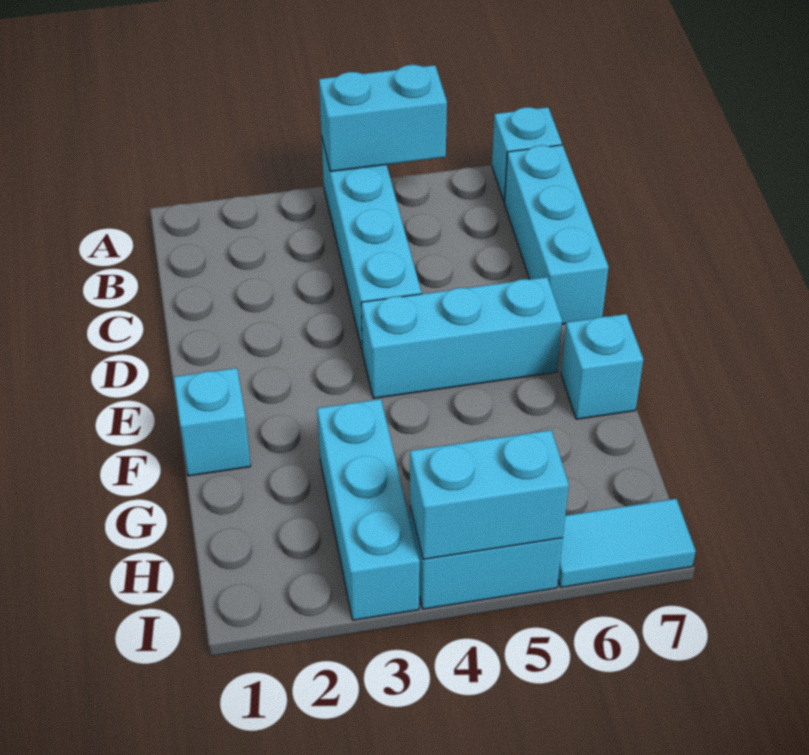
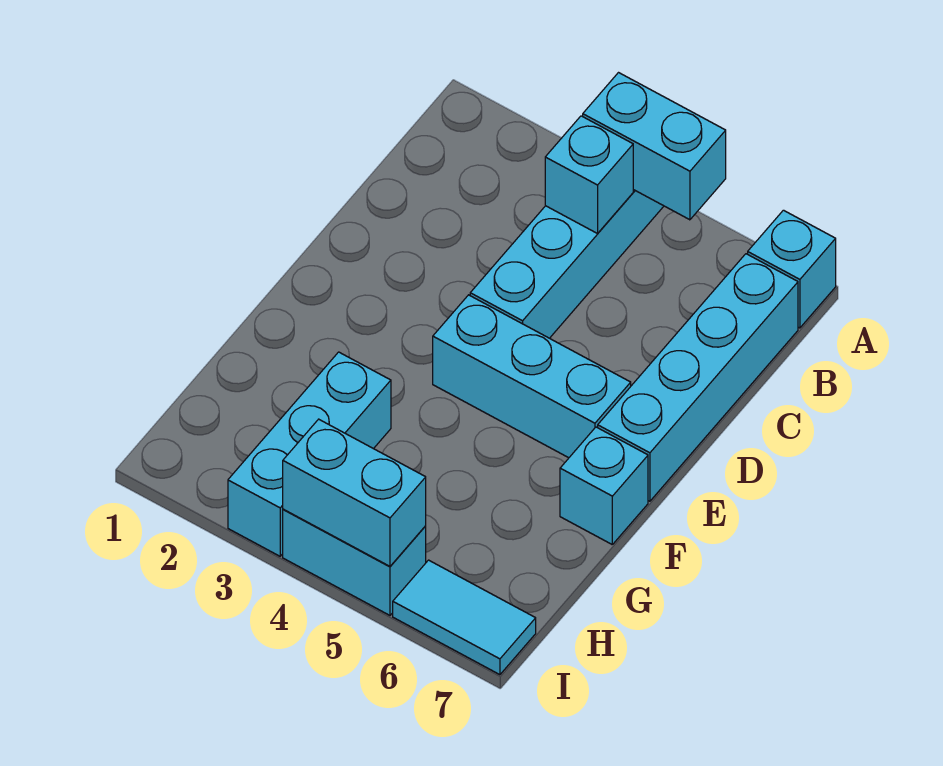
cyan brick B7:D7 level 1 -> cyan brick B7:E7 level 1
cyan brick F1 level 1 -> cyan brick B4 level 2

